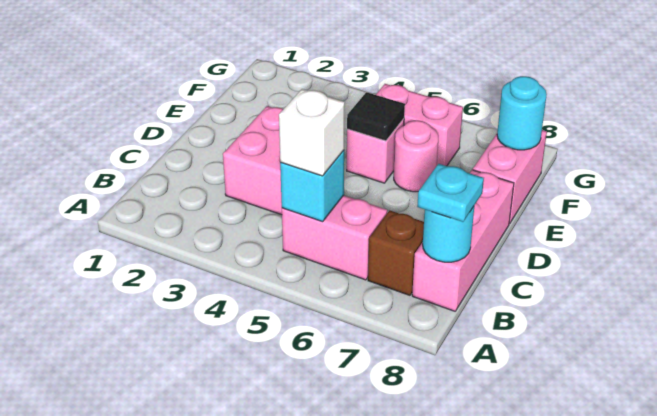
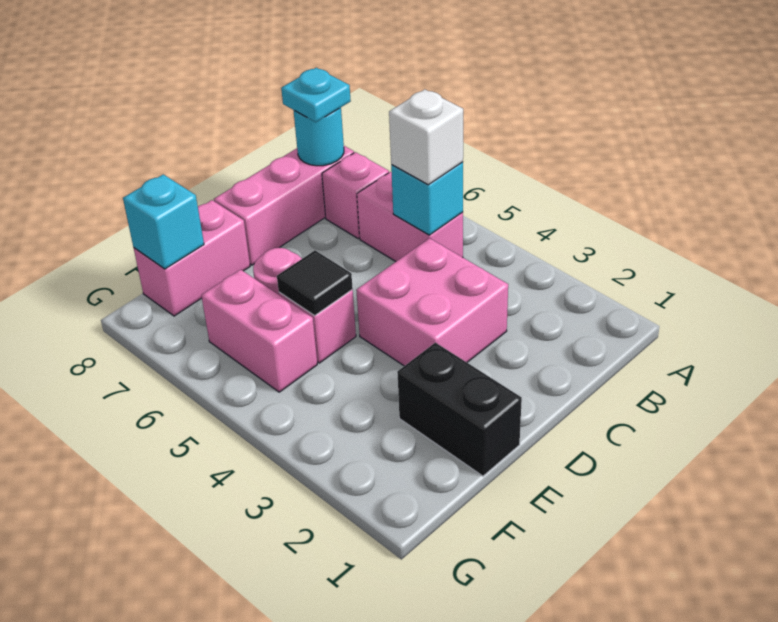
brown brick B7 level 1 -> pink brick B7 level 1
none -> black brick E1:E2 level 1
cyan round brick F8 level 2 -> cyan brick F8 level 2

